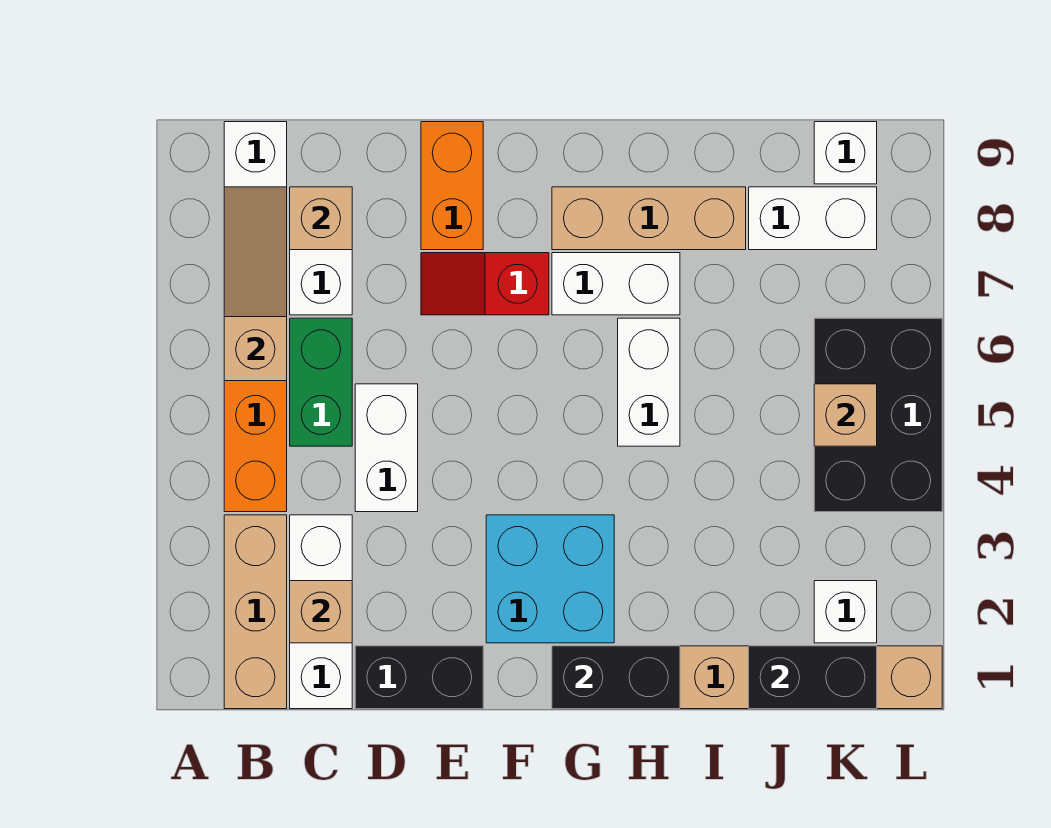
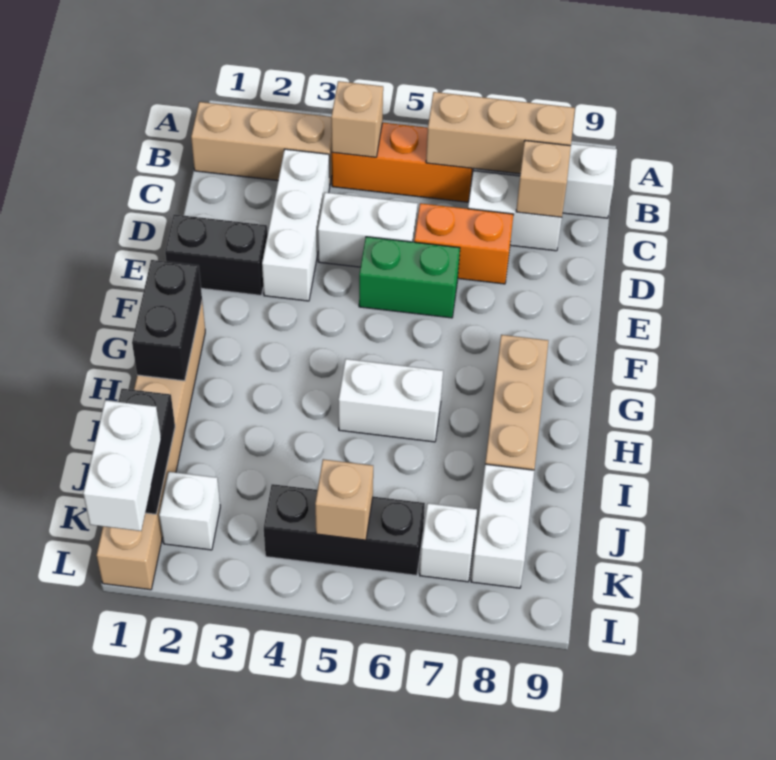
tan slope B6:B8 level 2 top 6 -> tan brick B6:B8 level 2
white brick C1:C3 level 1 -> white brick C3:E3 level 1
tan brick C2 level 2 -> tan brick B4 level 2
green brick C5:C6 level 1 -> green brick E5:E6 level 1
black brick D1:E1 level 1 -> black brick E1:E2 level 1
red slope E7:F7 level 1 top F -> none
orange brick E8:E9 level 1 -> orange brick D6:D7 level 1
cyan brick F2:G3 level 1 -> none
white brick G7:H7 level 1 -> white brick K1:L1 level 3
black brick K4:L6 level 1 -> black brick K4:K6 level 1
white brick K9 level 1 -> white brick K7 level 1

